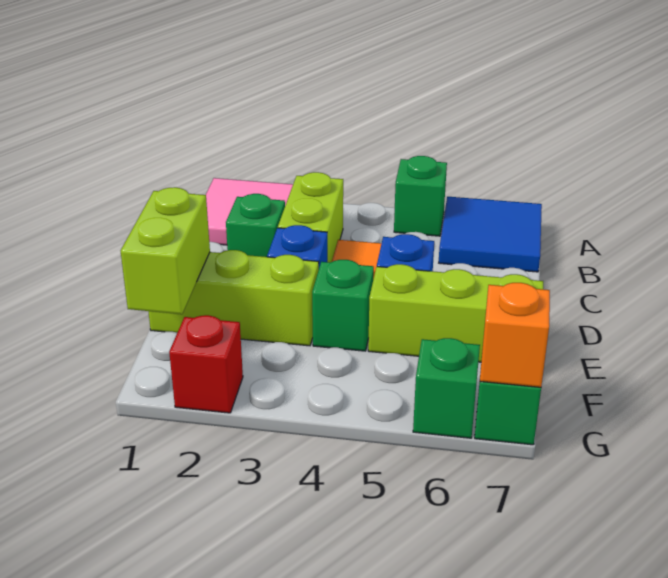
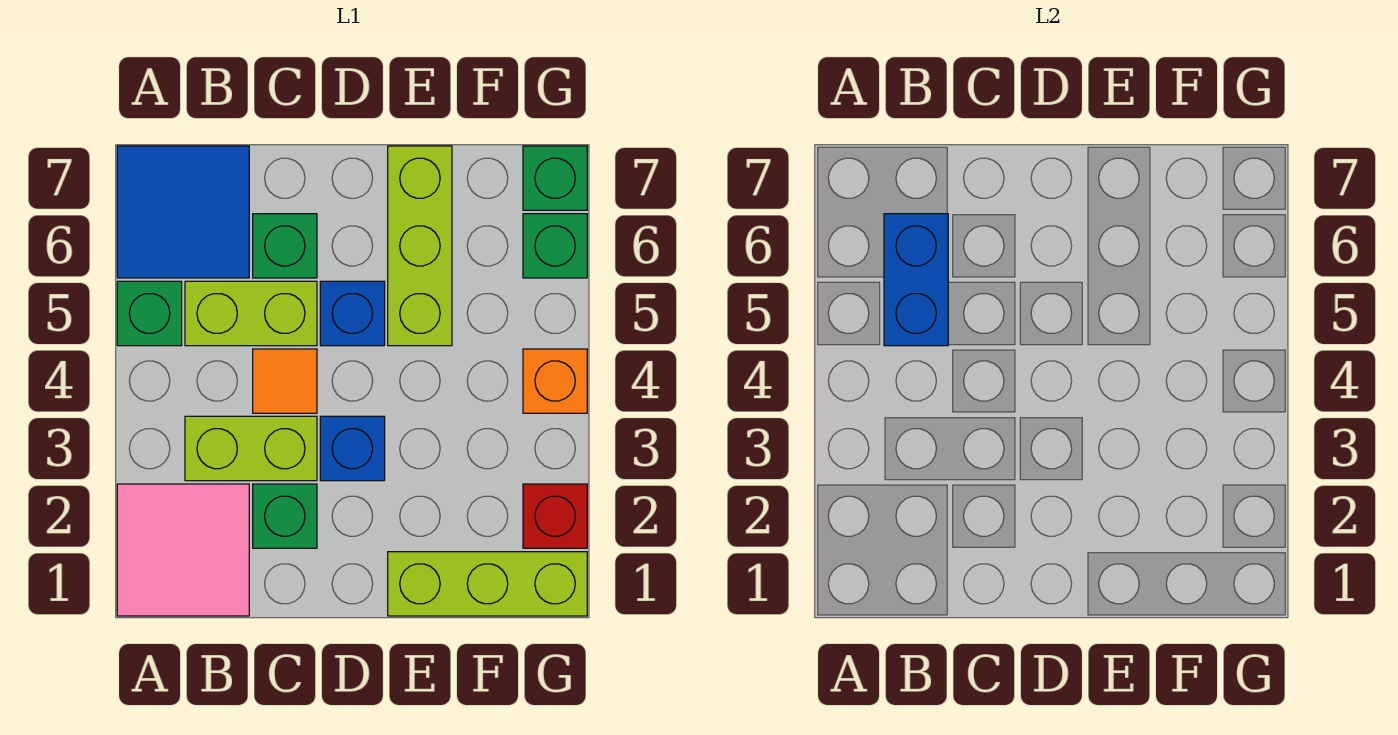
none -> blue brick B5:B6 level 2
lime brick E1:E3 level 1 -> lime brick E1:G1 level 1
lime brick E1:F1 level 2 -> lime brick B5:C5 level 1
green brick E4 level 1 -> green brick C6 level 1
orange brick G7 level 2 -> orange brick G4 level 1

